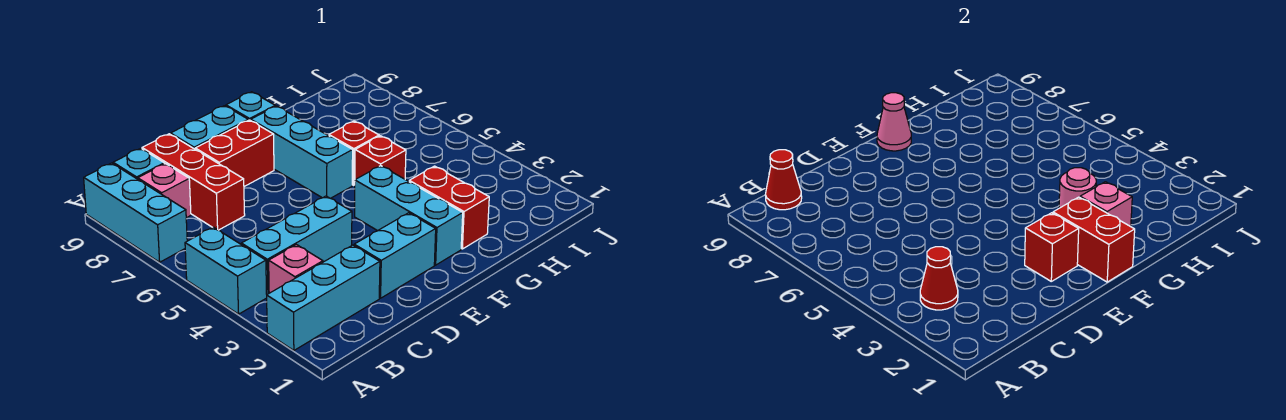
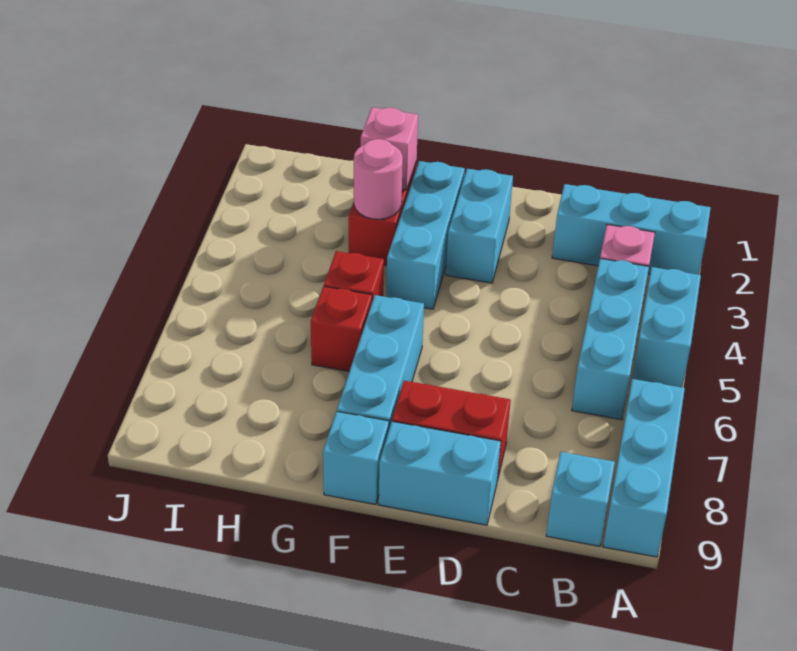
red cone B3 level 2 -> none
cyan brick B4:D4 level 1 -> cyan brick B4:B6 level 1
pink brick B8 level 1 -> none
red cone B9 level 2 -> none
red brick C7:C9 level 1 -> none
cyan brick D2:E2 level 1 -> cyan brick E2:E3 level 1
red brick E2 level 2 -> none
red brick F1:F2 level 2 -> none
pink cone F9 level 2 -> none

